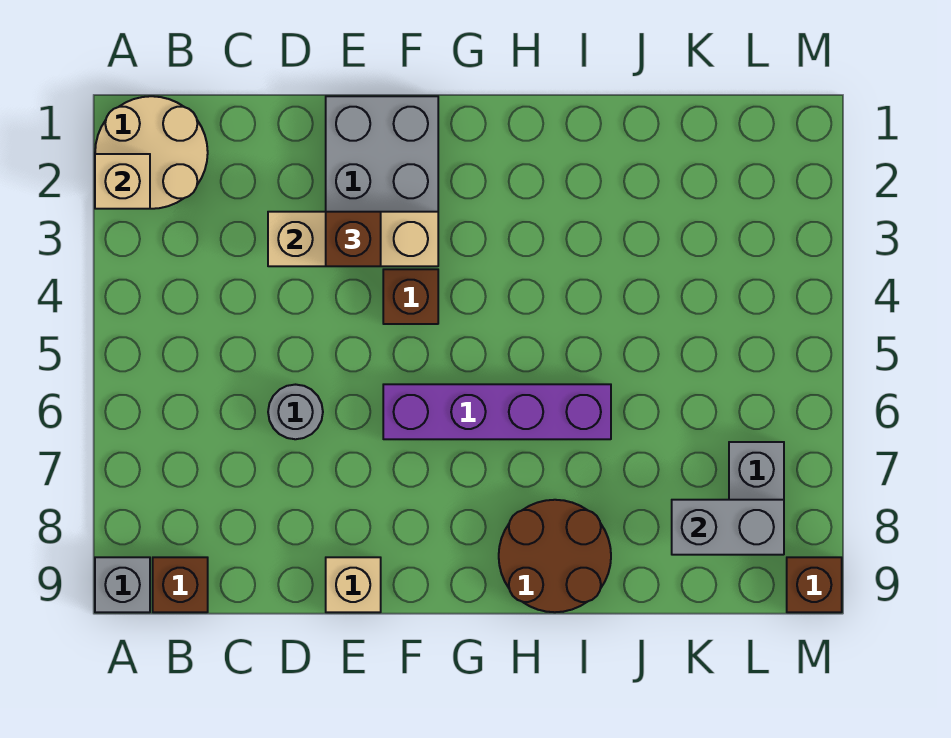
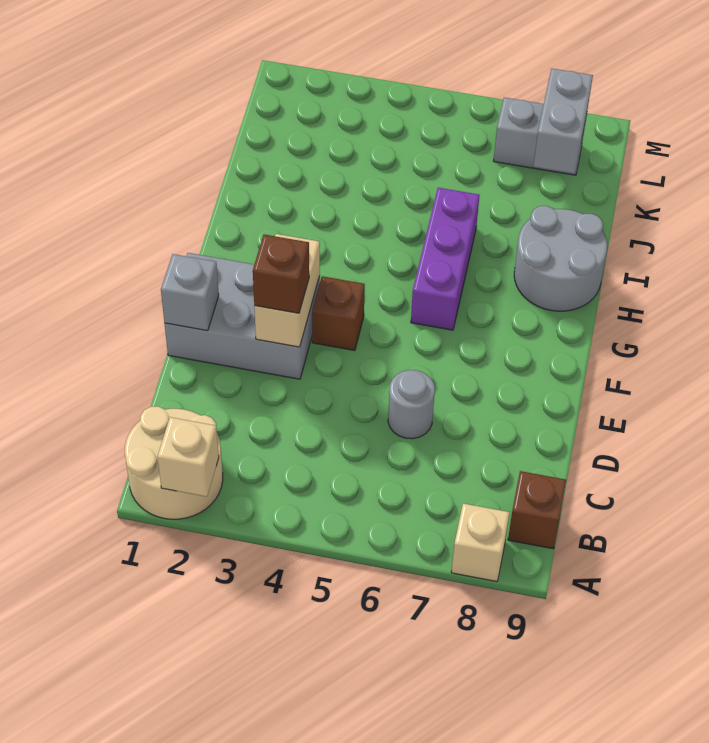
grey brick A9 level 1 -> grey brick E1 level 2
tan brick D3:F3 level 2 -> tan brick E3:F3 level 2
tan brick E9 level 1 -> tan brick A8 level 1
purple brick F6:I6 level 1 -> purple brick G6:I6 level 1
brown round brick H8:I9 level 1 -> grey round brick H8:I9 level 1
brown brick M9 level 1 -> none

